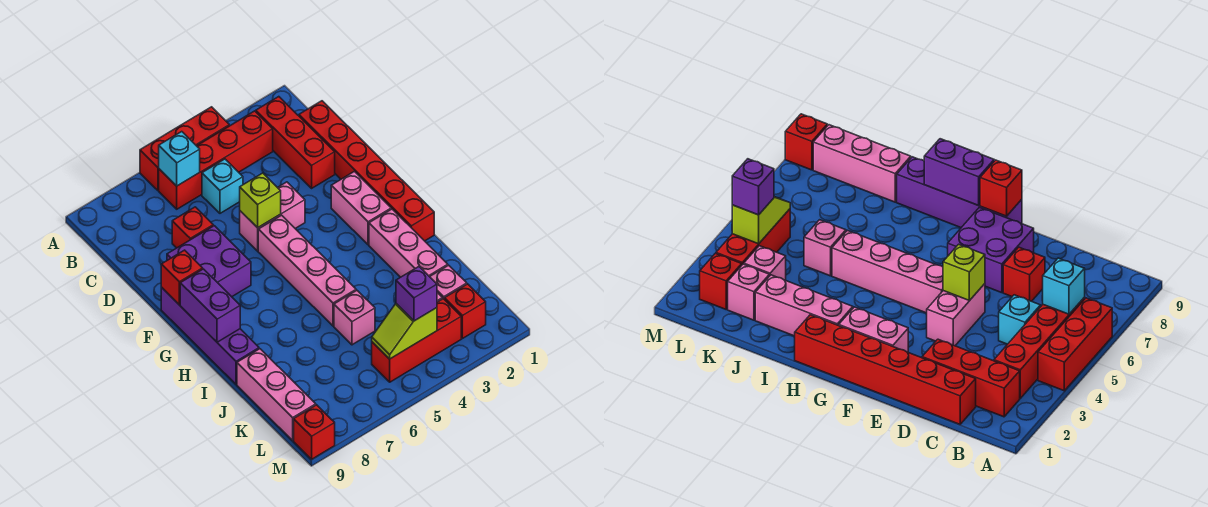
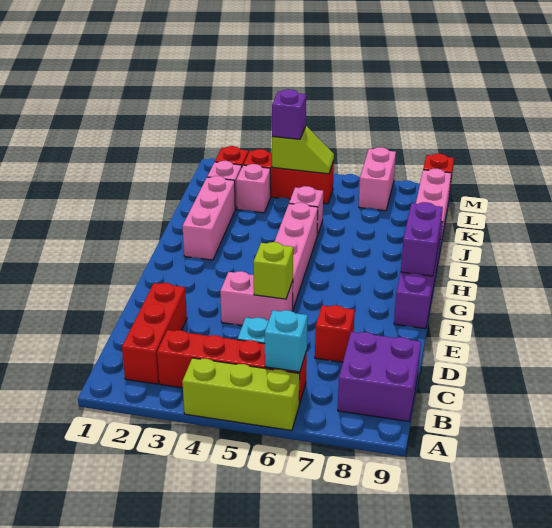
red brick A4:A6 level 1 -> lime brick A4:A6 level 1
red brick C1:H1 level 1 -> none
purple brick E7:F8 level 1 -> purple brick B8:C9 level 1
pink brick F2:G2 level 1 -> pink brick L7:M7 level 1
red brick F9 level 2 -> none

